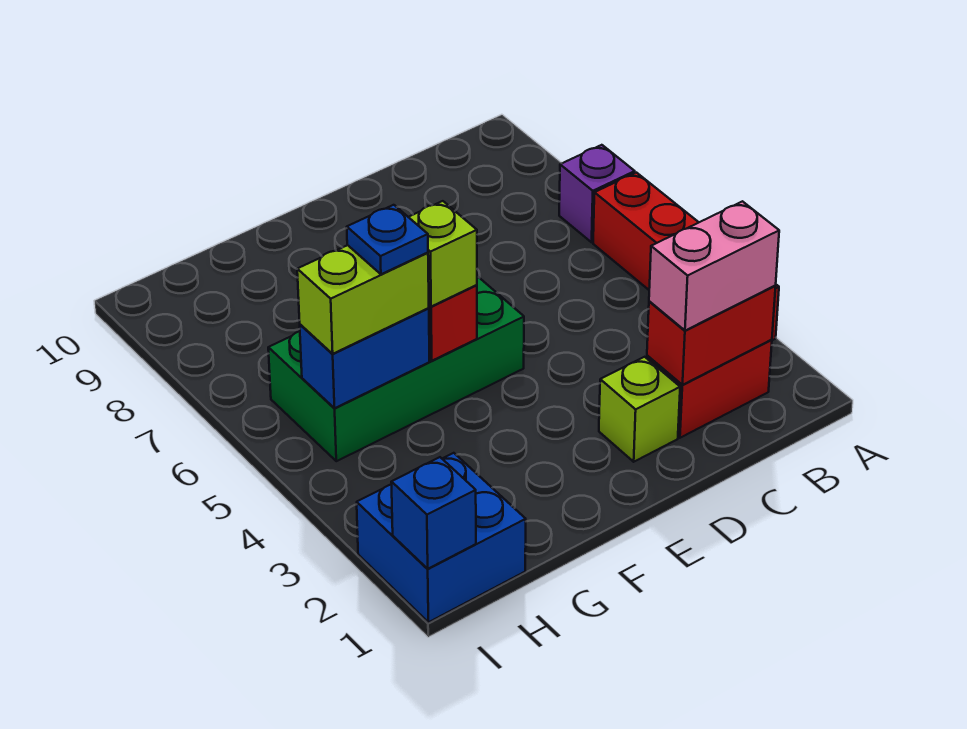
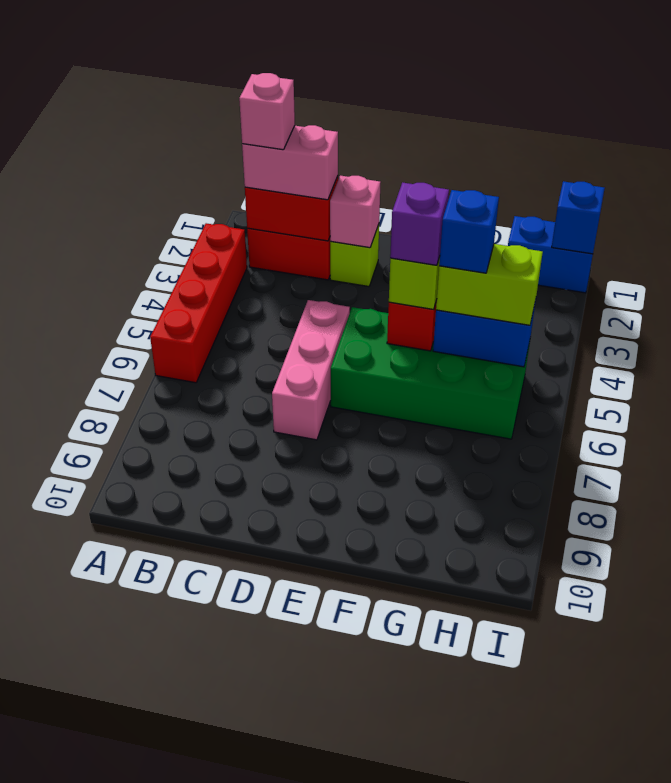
purple brick A7 level 1 -> purple brick F5 level 4
none -> pink brick B2 level 4
none -> pink brick D2 level 2
none -> pink brick D5:D7 level 1
blue plate G5 level 4 -> blue brick G5 level 4
blue brick H1:I2 level 1 -> blue brick H1:I1 level 1

